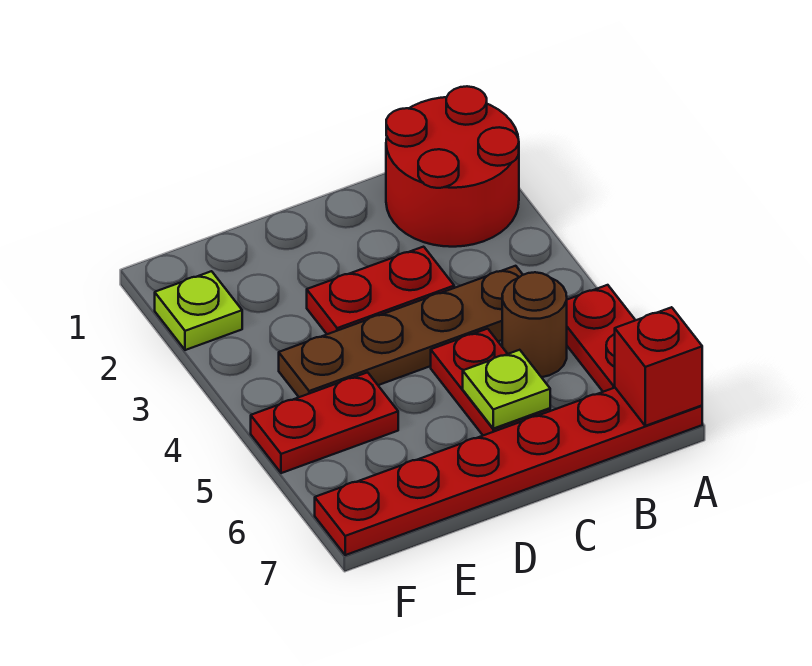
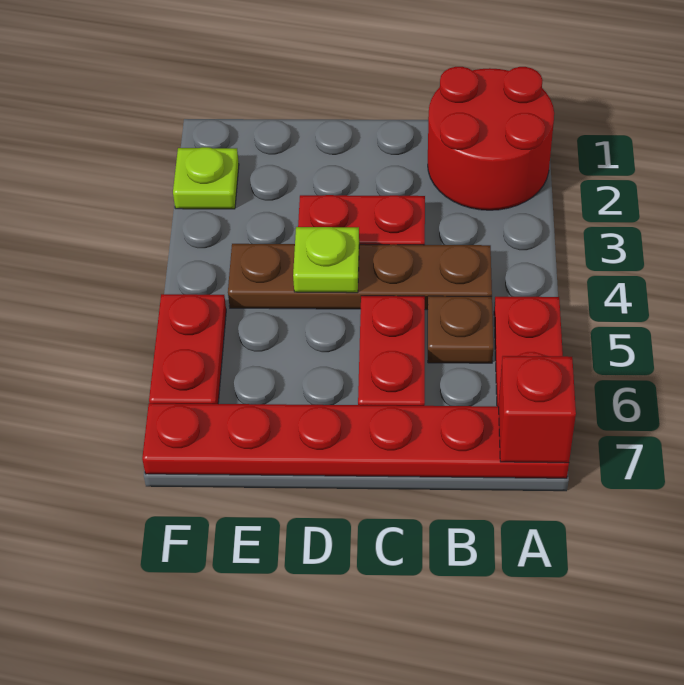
brown round brick B5 level 1 -> brown plate B5 level 1
lime plate C6 level 2 -> lime plate D4 level 2
red plate E5:F5 level 1 -> red plate F5:F6 level 1

